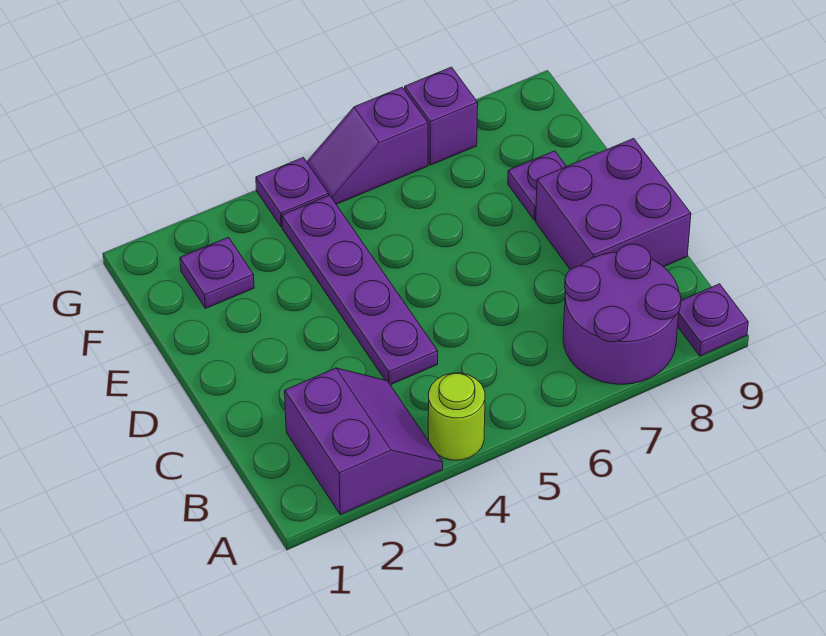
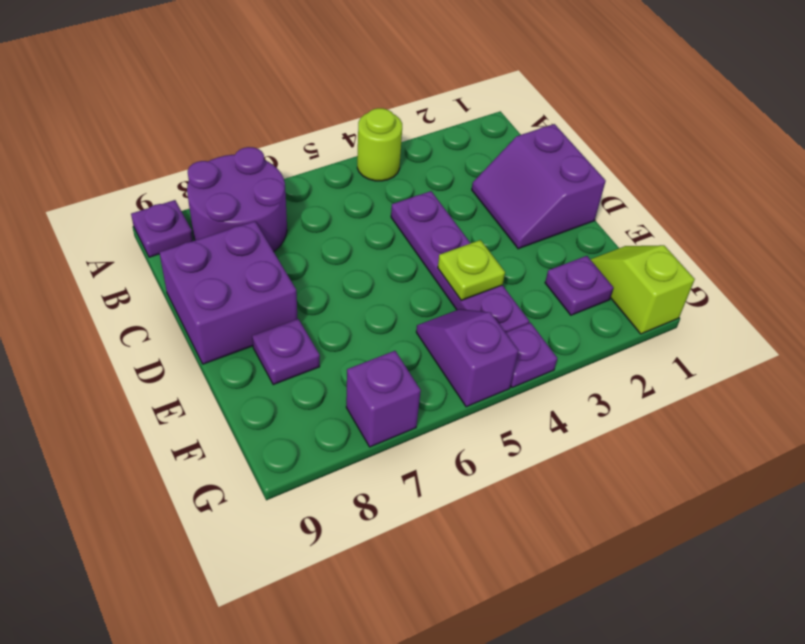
purple slope A2:B3 level 1 top 2 -> purple slope C1:D2 level 1 top 1
none -> lime plate E4 level 2
none -> lime slope F1:G1 level 1 top G
purple slope G5:G6 level 1 top 6 -> purple slope F5:G5 level 1 top G

